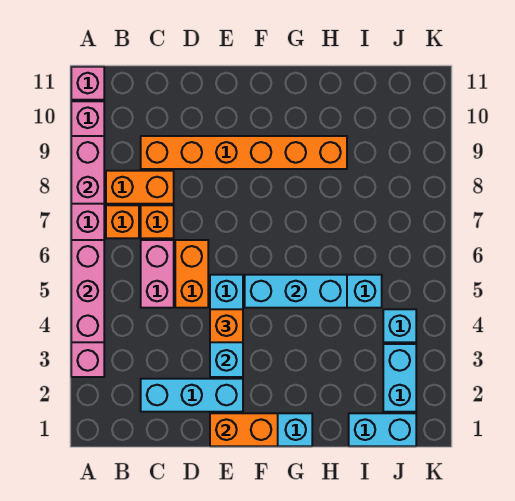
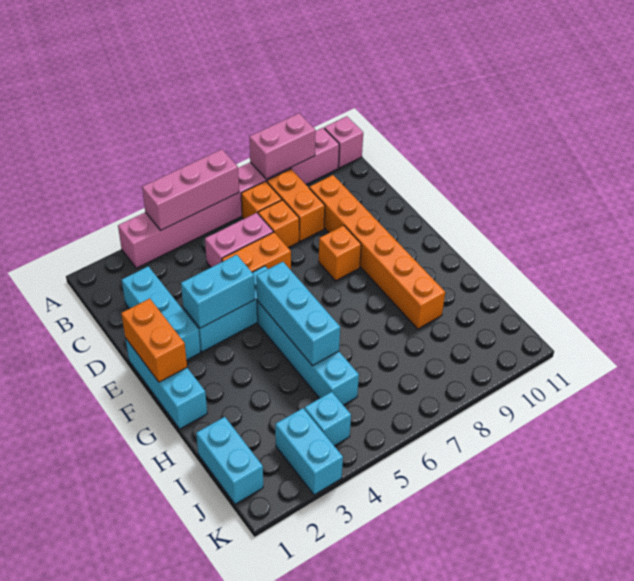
orange brick E4 level 3 -> orange brick E8 level 1
cyan brick J2:J3 level 1 -> cyan brick J3:K3 level 1

